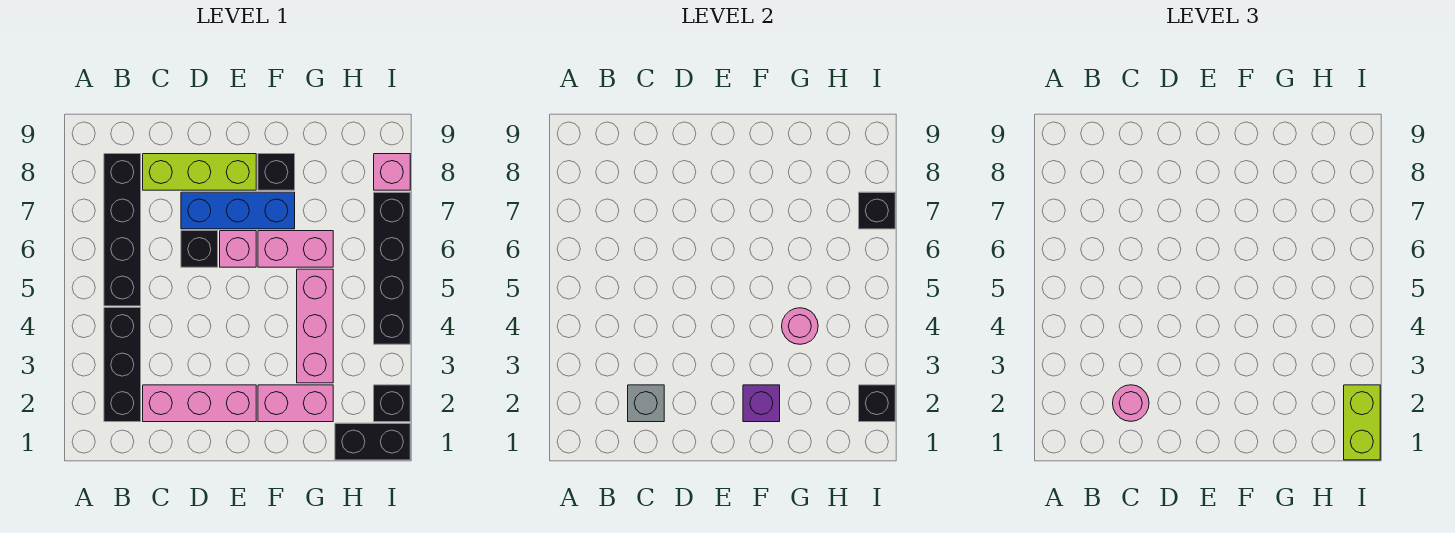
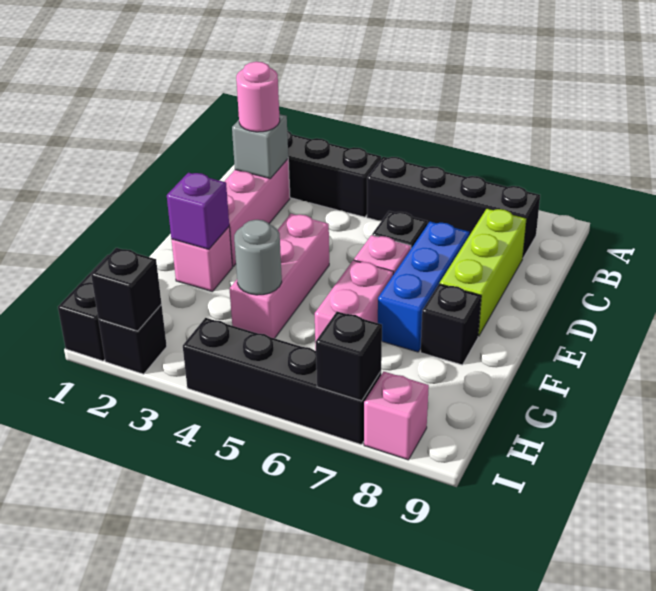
pink brick F2:G2 level 1 -> pink brick F2 level 1
pink brick G3:G5 level 1 -> pink brick E4:G4 level 1
pink round brick G4 level 2 -> grey round brick G4 level 2
lime brick I1:I2 level 3 -> none

